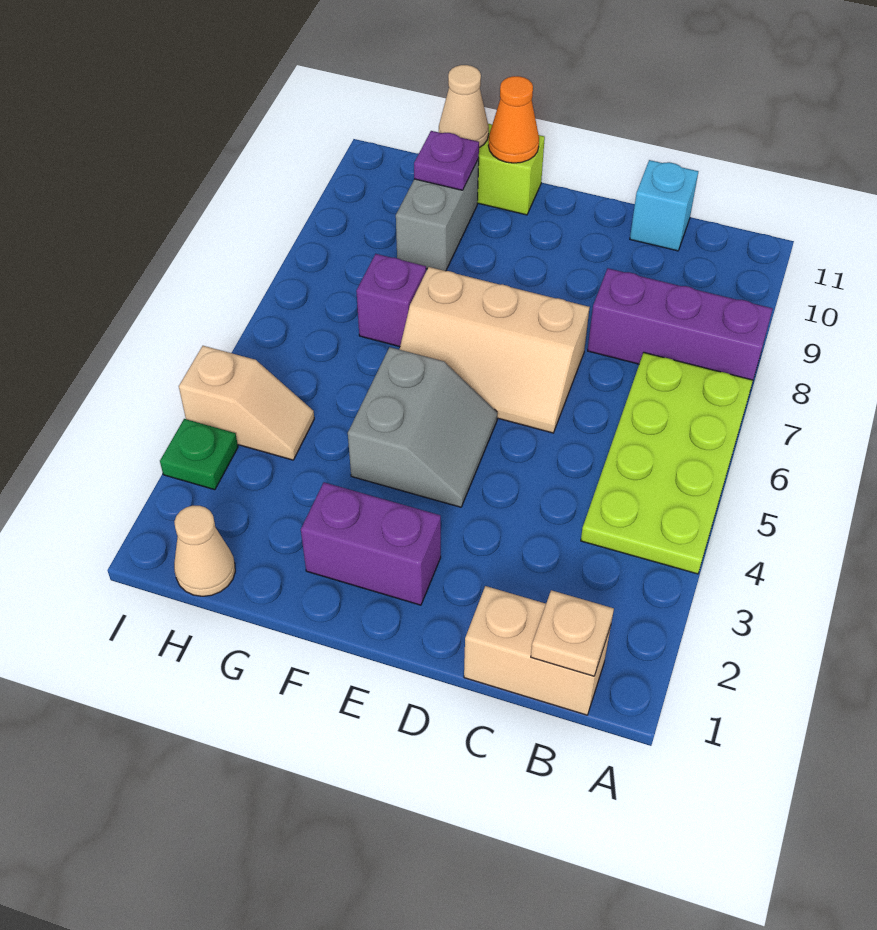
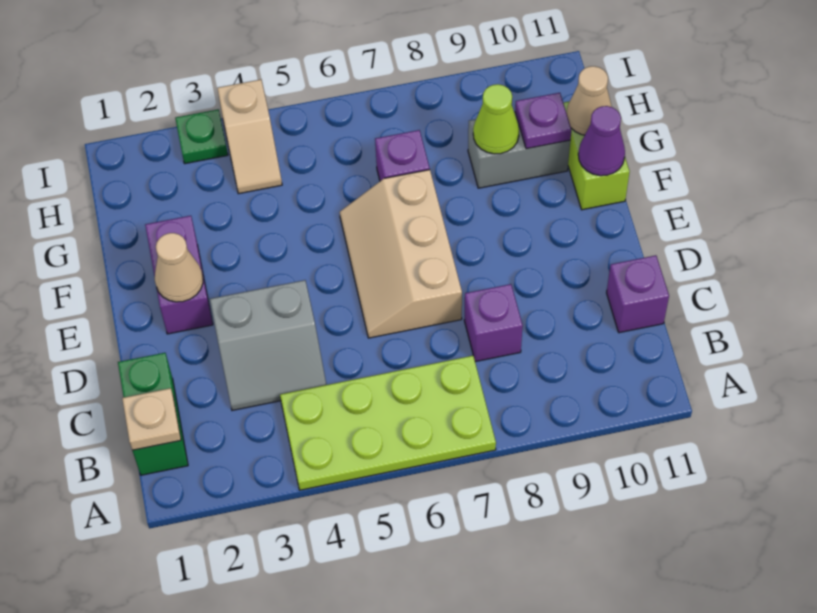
purple brick A8:C8 level 1 -> purple brick C8 level 1
tan brick B1:C1 level 1 -> green brick B1:C1 level 1
cyan brick C11 level 1 -> purple brick C11 level 1
grey slope E4:F5 level 1 top F -> grey slope C3:D4 level 1 top D
orange cone F11 level 2 -> purple cone F11 level 2
none -> lime cone G9 level 2
tan cone H1 level 1 -> tan cone E2 level 2

